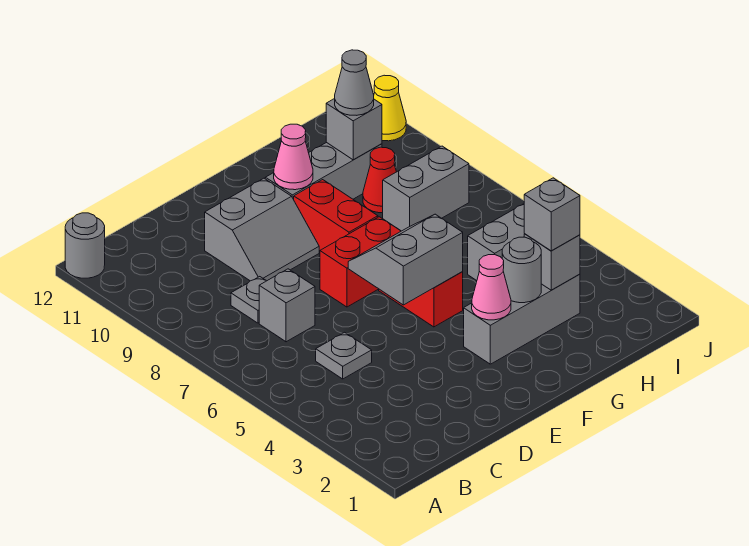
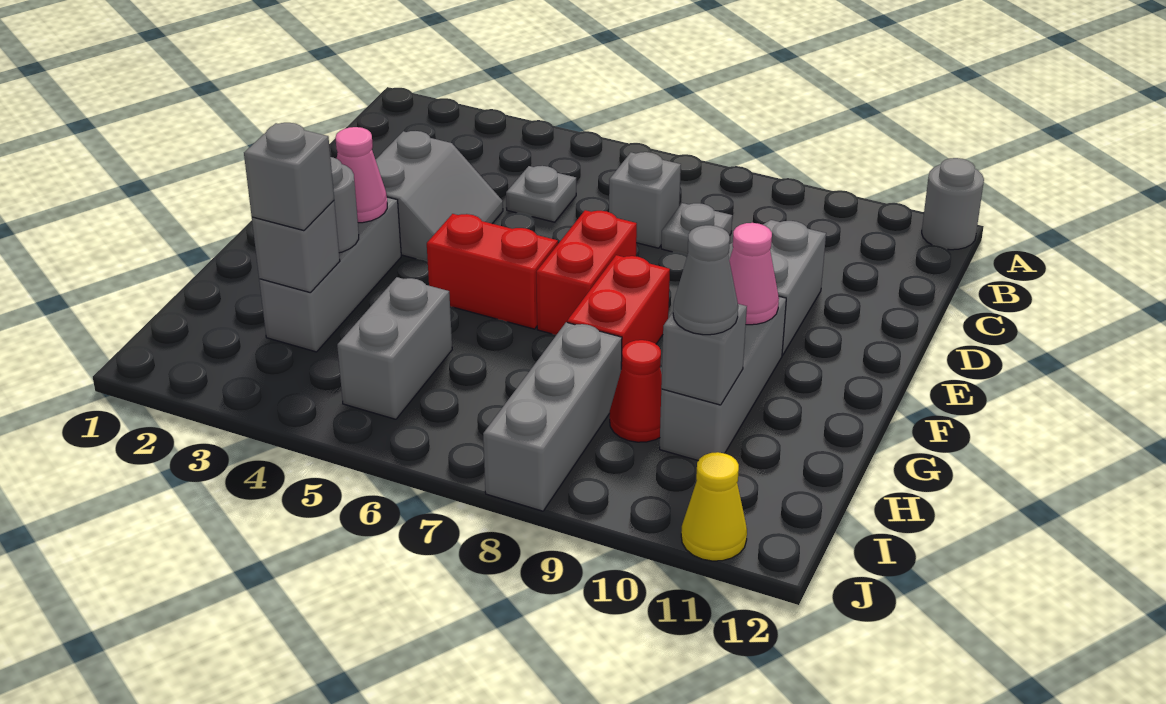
grey slope E5:F6 level 2 top 5 -> grey slope D3:E4 level 1 top 3
red brick F8:F9 level 1 -> red brick F8:G8 level 1
grey brick H8:I8 level 1 -> grey brick H8:J8 level 1

